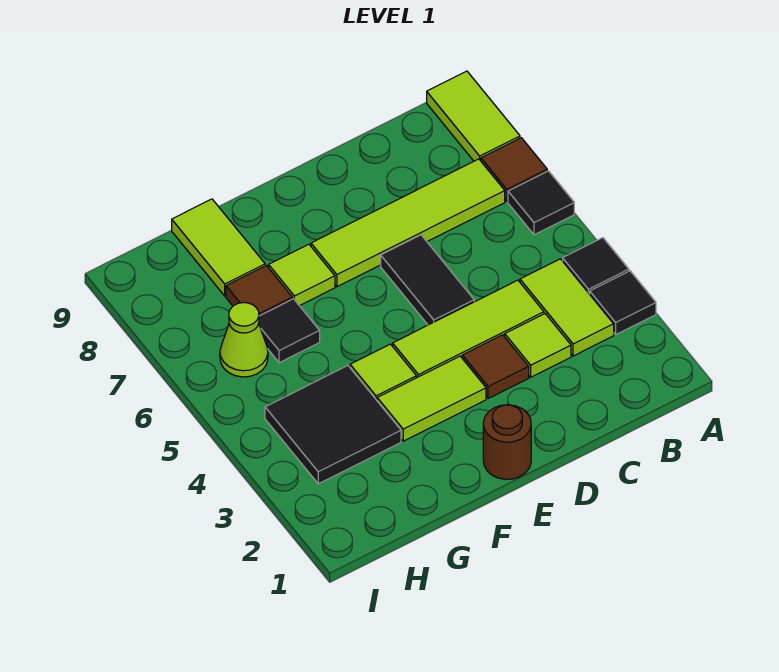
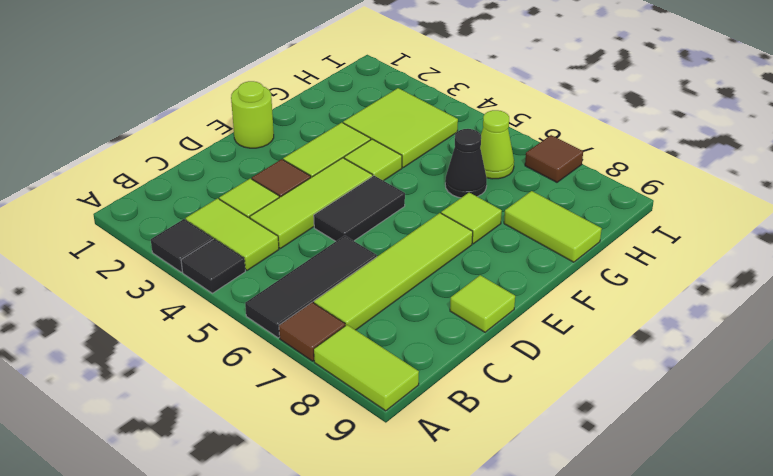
black tile A6 level 1 -> black tile A6:C6 level 1
black tile D5:D6 level 1 -> black tile D5:E5 level 1
none -> lime tile D9 level 1
brown round brick E1 level 1 -> lime round brick E1 level 1
black tile G3:H4 level 1 -> lime tile G3:H4 level 1
black tile G6 level 1 -> black cone G6 level 1
brown tile G7 level 1 -> brown tile I7 level 1

